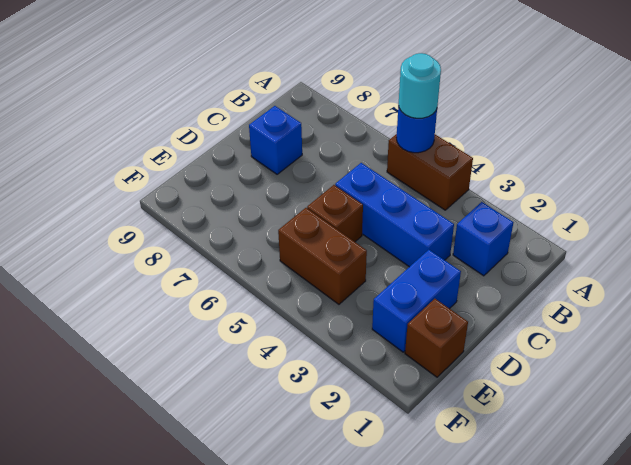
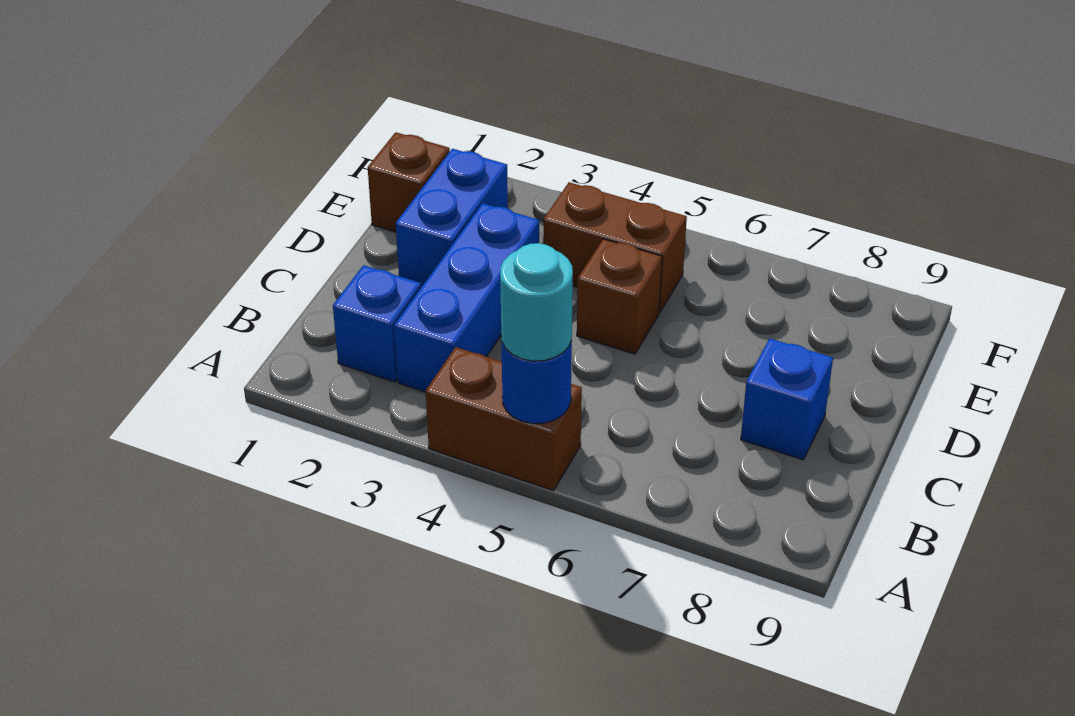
blue brick C3:C5 level 1 -> blue brick B3:D3 level 1

